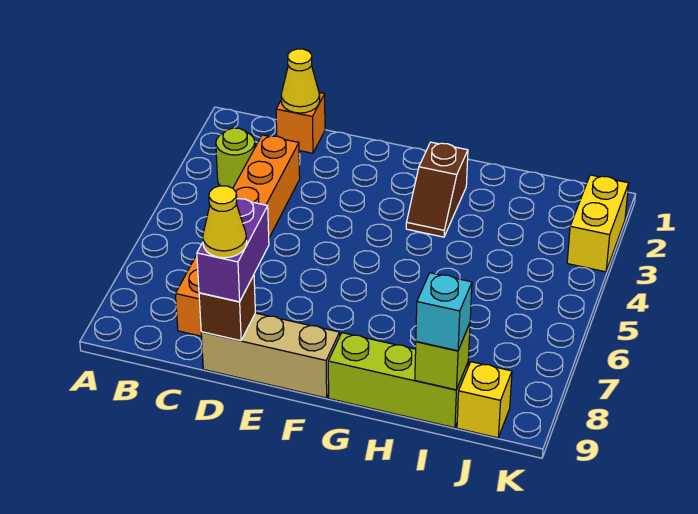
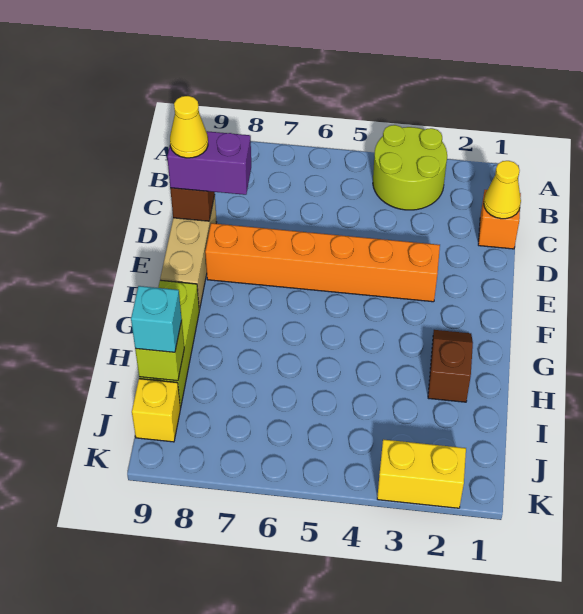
lime round brick B3 level 1 -> lime round brick A3:B4 level 1
orange brick C3:C8 level 1 -> orange brick E3:E8 level 1
brown slope G2:G3 level 1 top 2 -> brown slope G2:H2 level 1 top H

